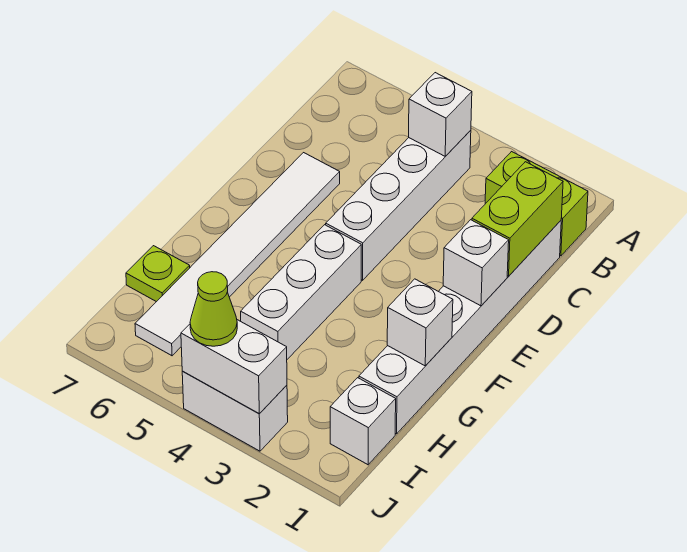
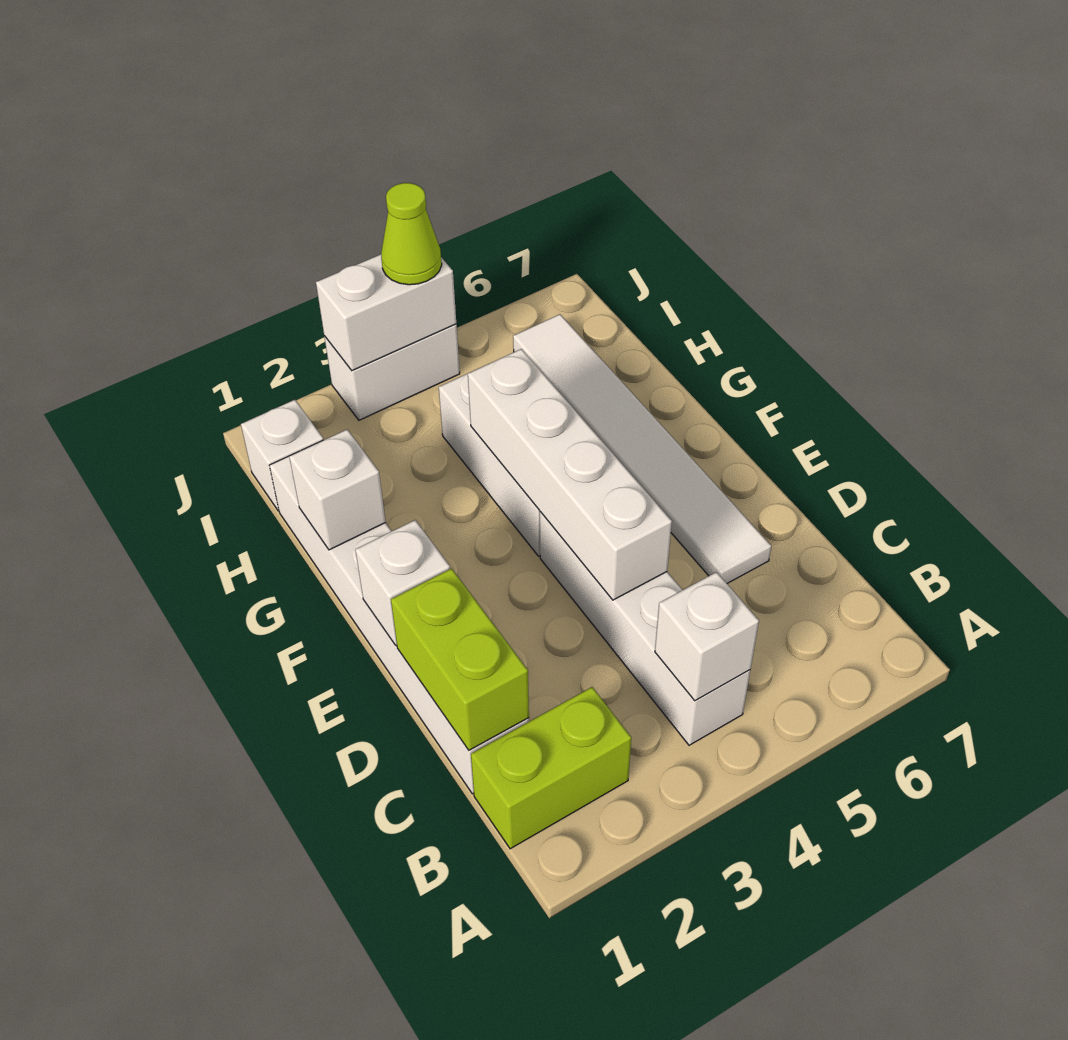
none -> white brick D4:G4 level 2
lime plate H7 level 1 -> none

